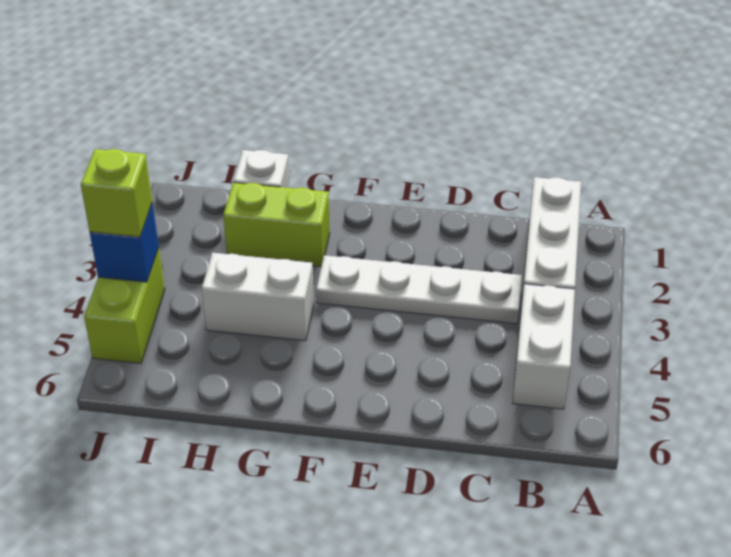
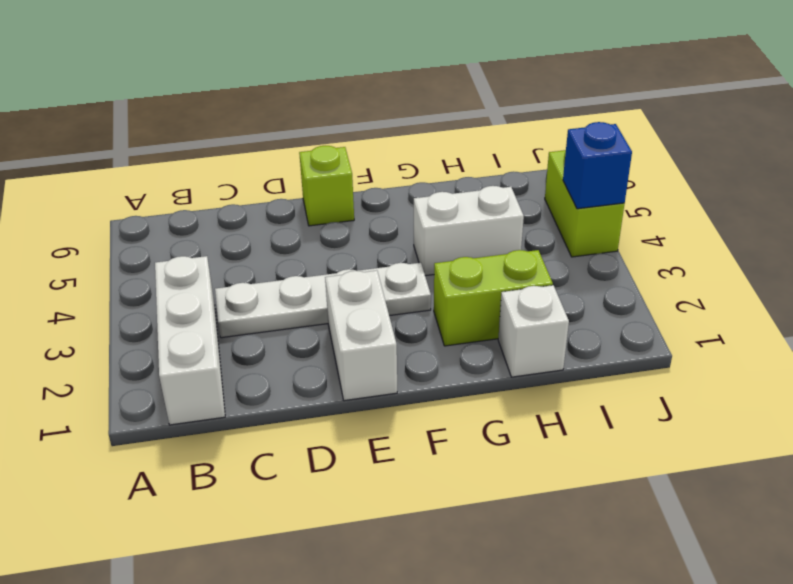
white brick B4:B5 level 1 -> white brick E1:E2 level 1
lime brick J4 level 3 -> lime brick E6 level 1

